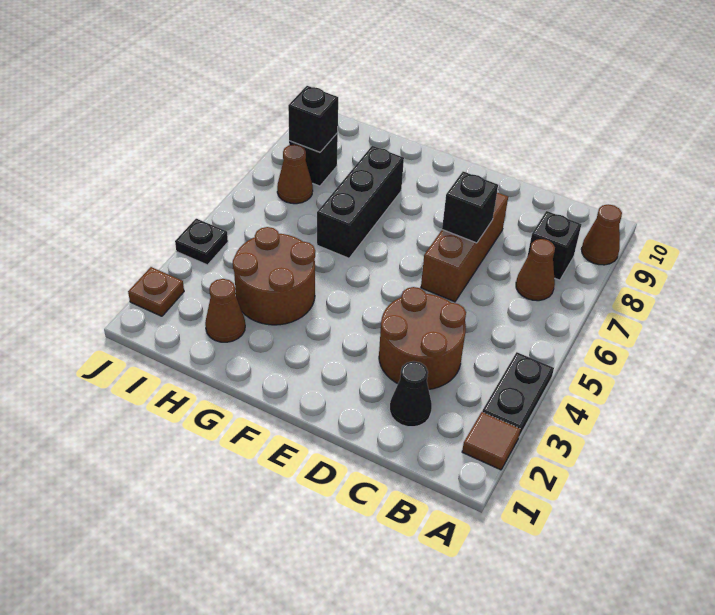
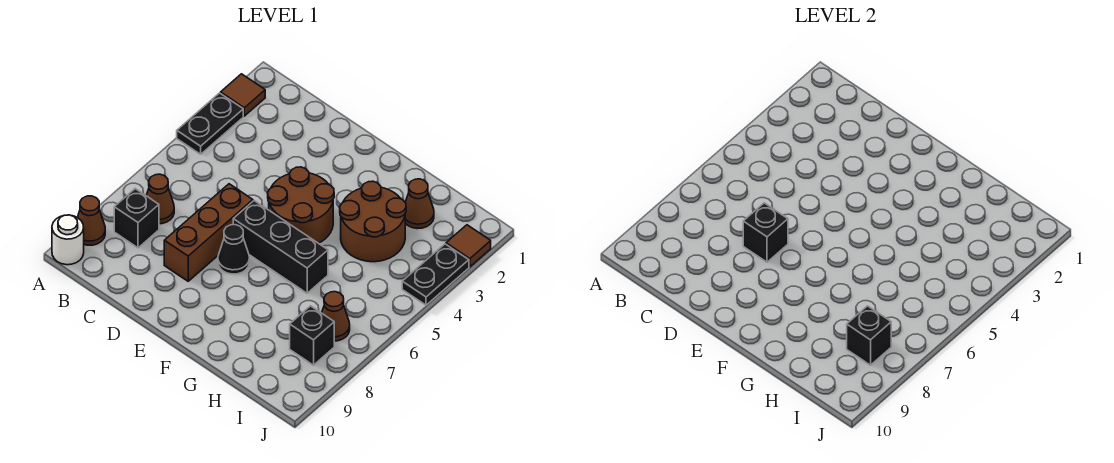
none -> white round brick A10 level 1
black cone C2 level 1 -> black cone E7 level 1
brown round brick C3:D4 level 1 -> brown round brick E4:F5 level 1
black brick G6:G8 level 1 -> black brick E6:G6 level 1
brown plate J2 level 1 -> brown tile J2 level 1
black plate J4 level 1 -> black plate J3:J4 level 1

